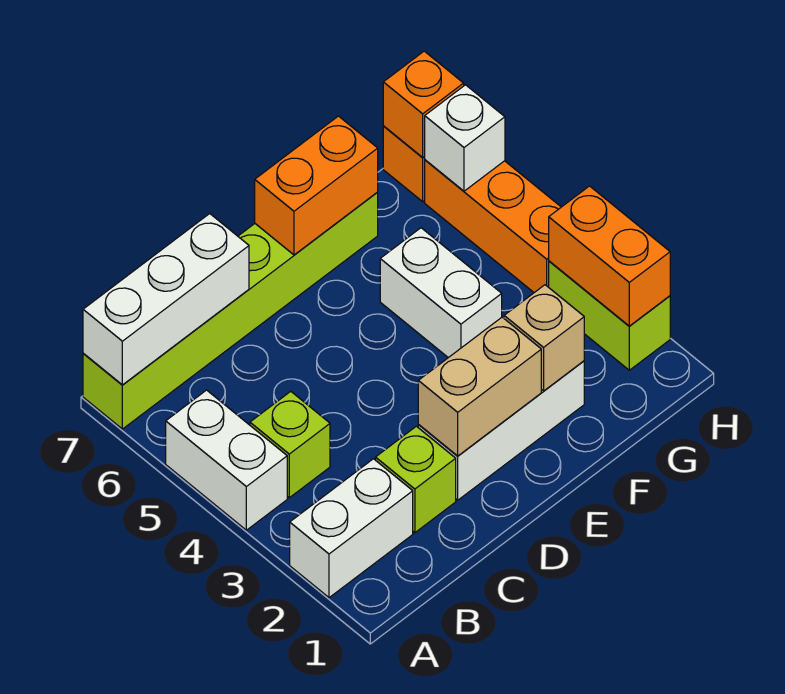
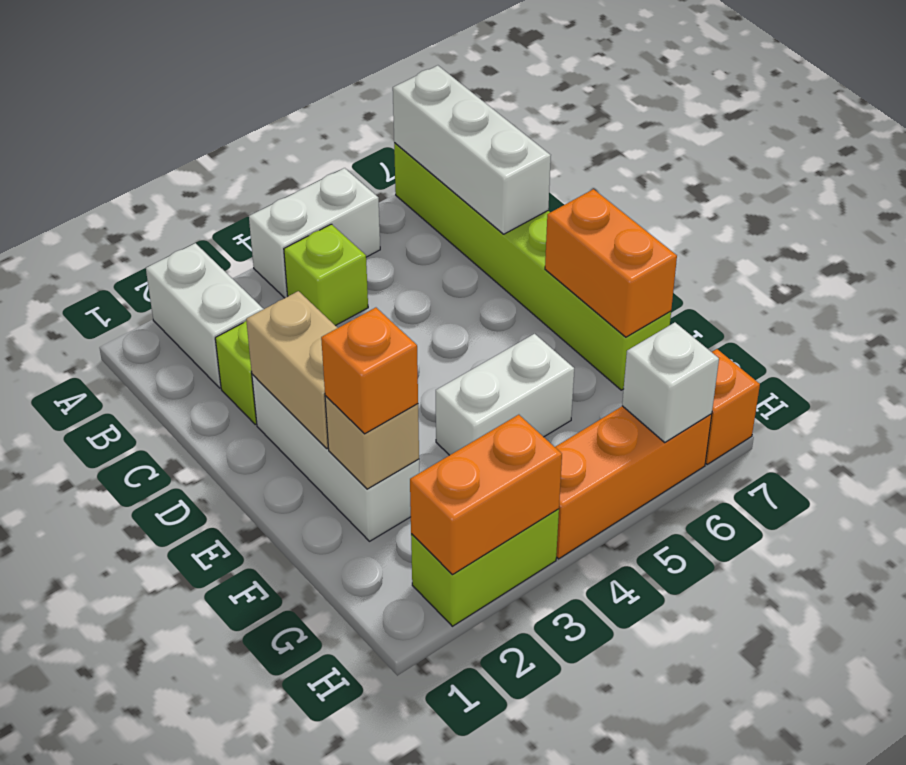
orange brick H7 level 2 -> orange brick F2 level 3

